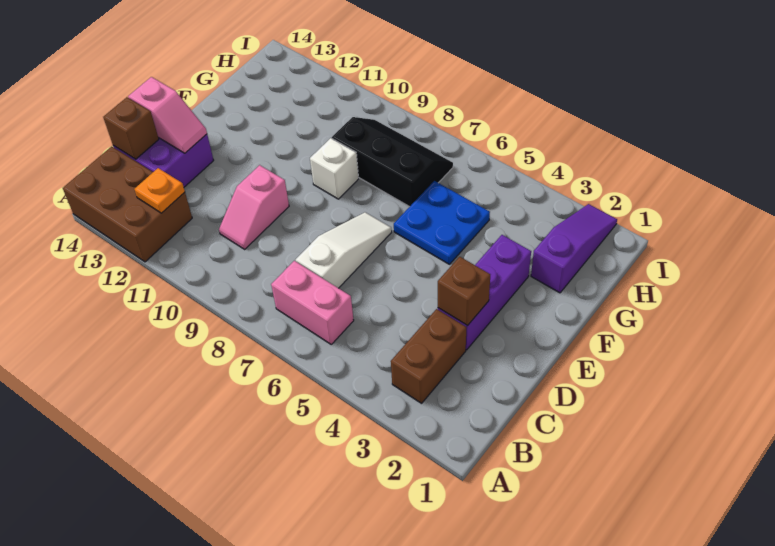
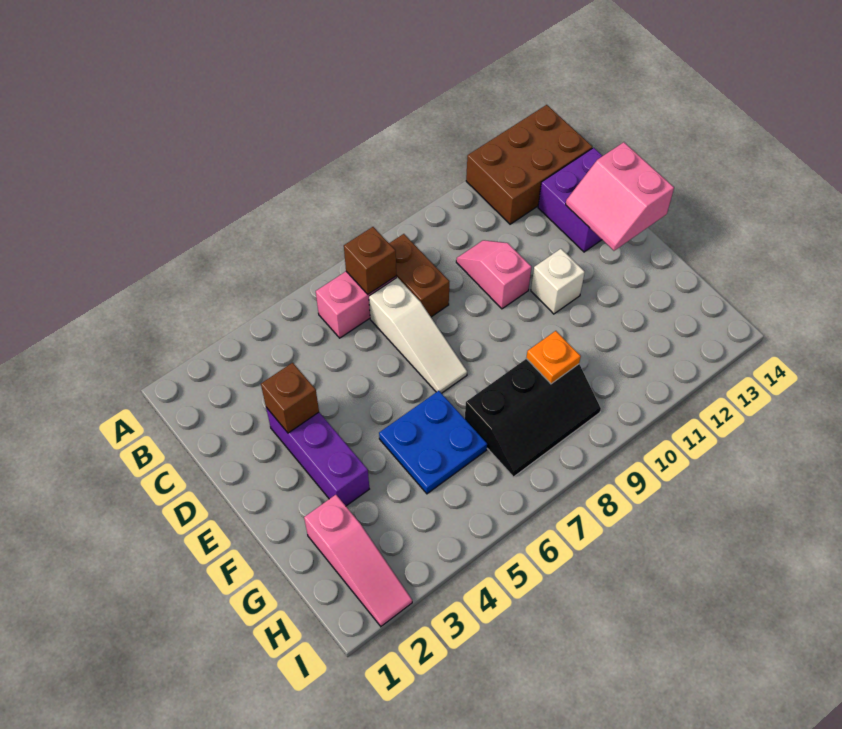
brown brick B3:C3 level 1 -> brown brick B8:C8 level 1
orange plate B12 level 2 -> orange plate G9 level 2
brown brick C14 level 2 -> brown brick B7 level 2
pink slope D13:D14 level 2 top 14 -> pink slope D13:E14 level 2 top 14
white brick F9 level 1 -> white brick E11 level 1
purple slope G2:I2 level 1 top G -> pink slope G2:I2 level 1 top G

